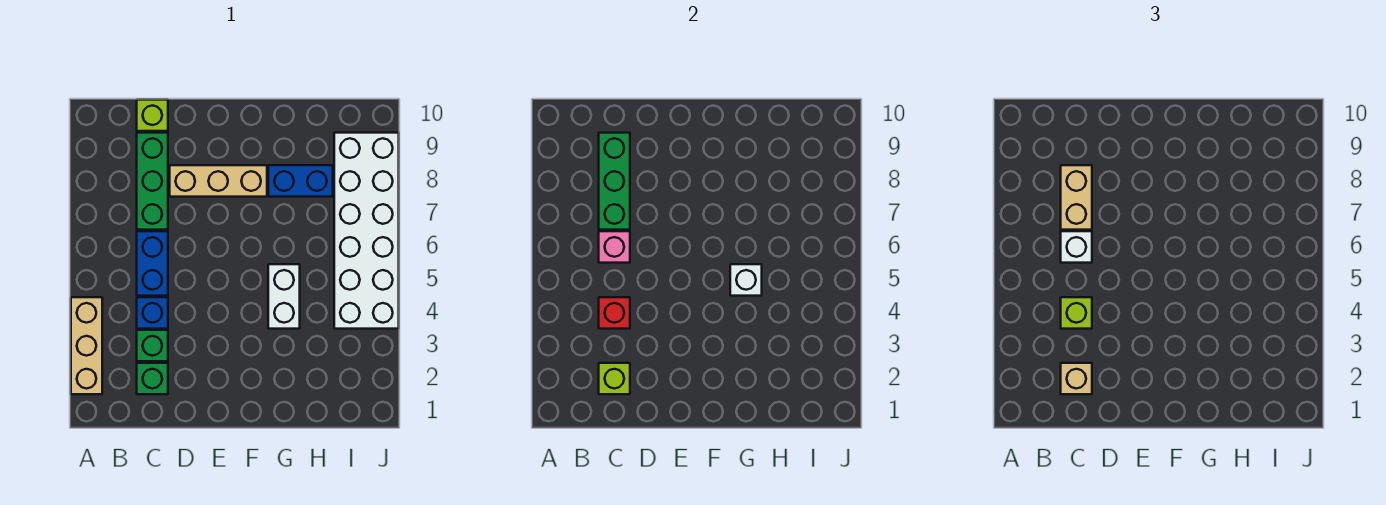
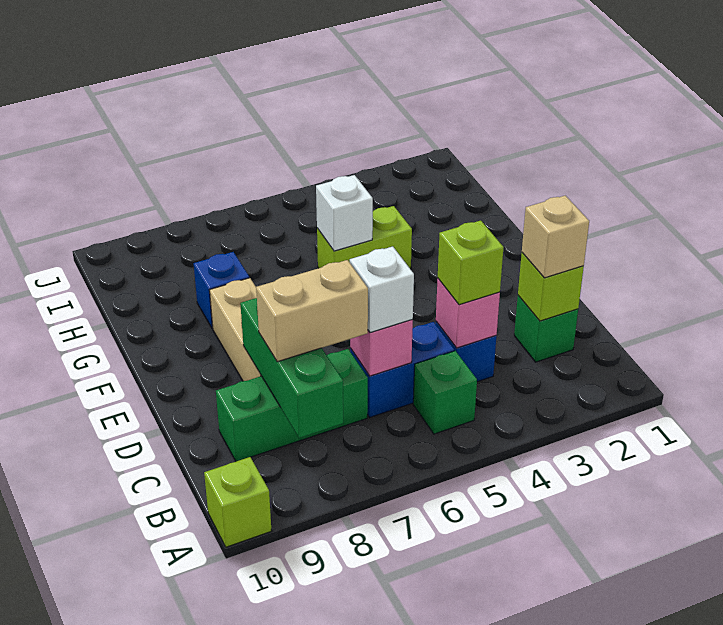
tan brick A2:A4 level 1 -> none
green brick C3 level 1 -> green brick B5 level 1
red brick C4 level 2 -> pink brick C4 level 2
green brick C7:C9 level 2 -> green brick B8:D8 level 2
lime brick C10 level 1 -> lime brick A10 level 1
white brick G4:G5 level 1 -> lime brick G4:G5 level 1
blue brick G8:H8 level 1 -> blue brick G8 level 1
white brick I4:J9 level 1 -> none

